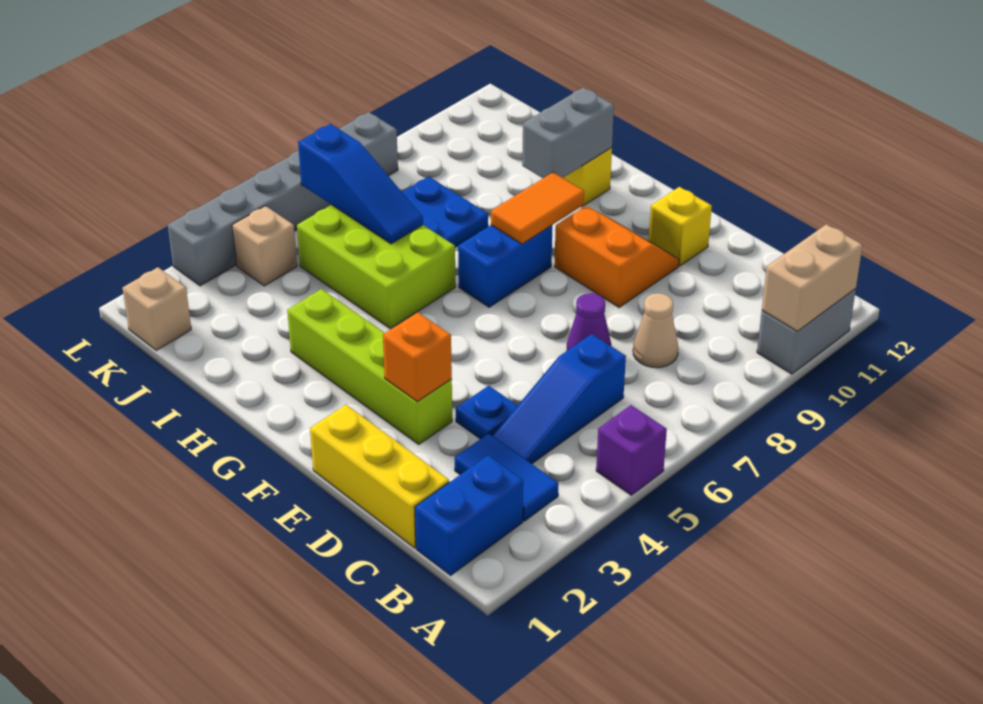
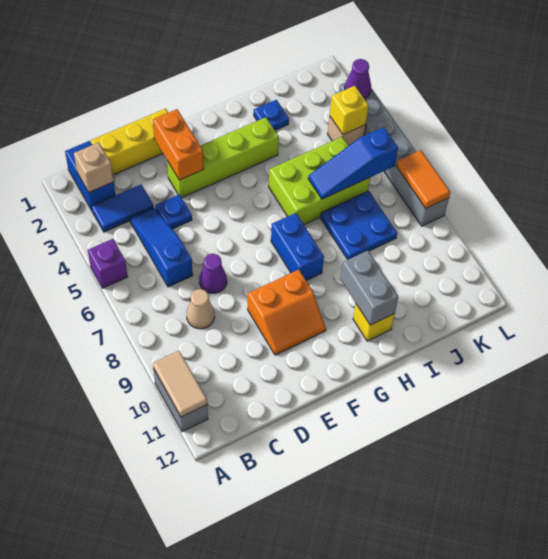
tan brick A10:A11 level 2 -> tan tile A10:A11 level 2
orange brick E3 level 2 -> orange brick E2:E3 level 2
yellow brick E11 level 1 -> yellow brick K4 level 2
orange tile G8:G9 level 2 -> orange tile L7:L8 level 2
none -> blue plate I2 level 1
tan brick K1 level 1 -> tan brick B2 level 2
none -> purple cone L3 level 2

